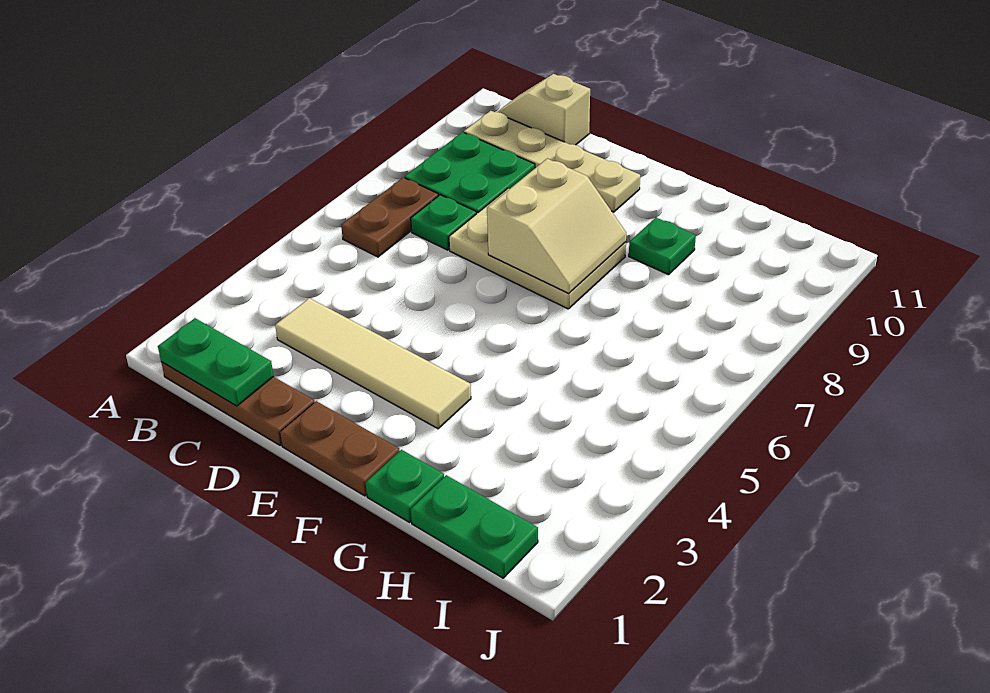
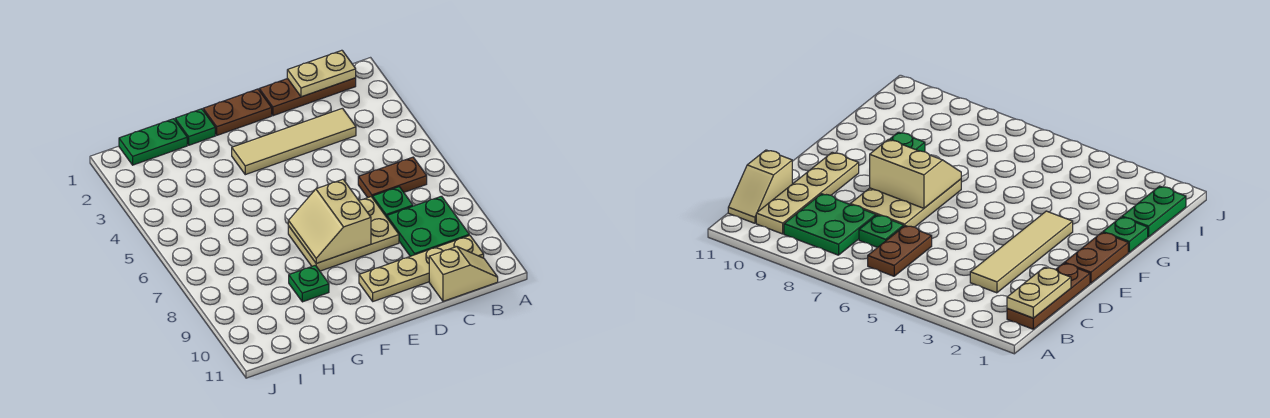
green plate B1:C1 level 2 -> tan plate B1:C1 level 2
brown plate B6:B7 level 1 -> brown plate B6:C6 level 1

